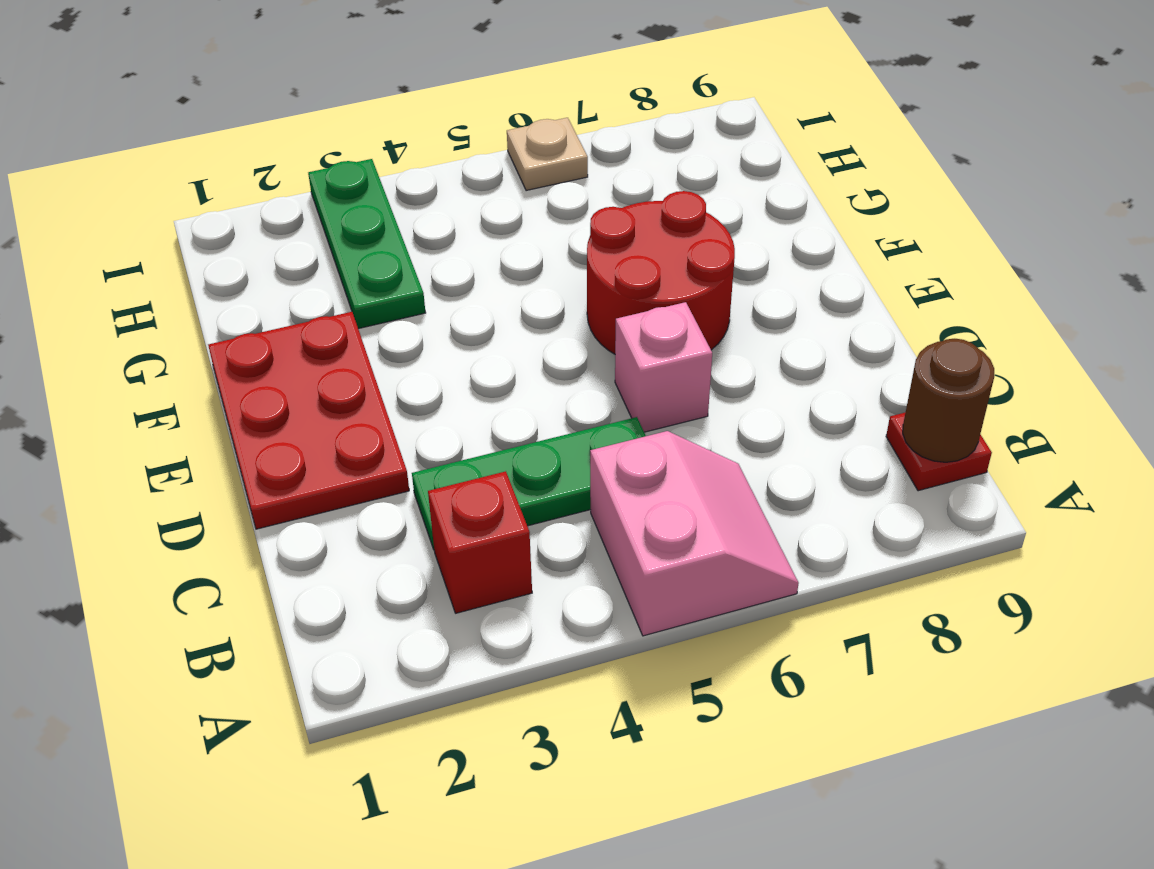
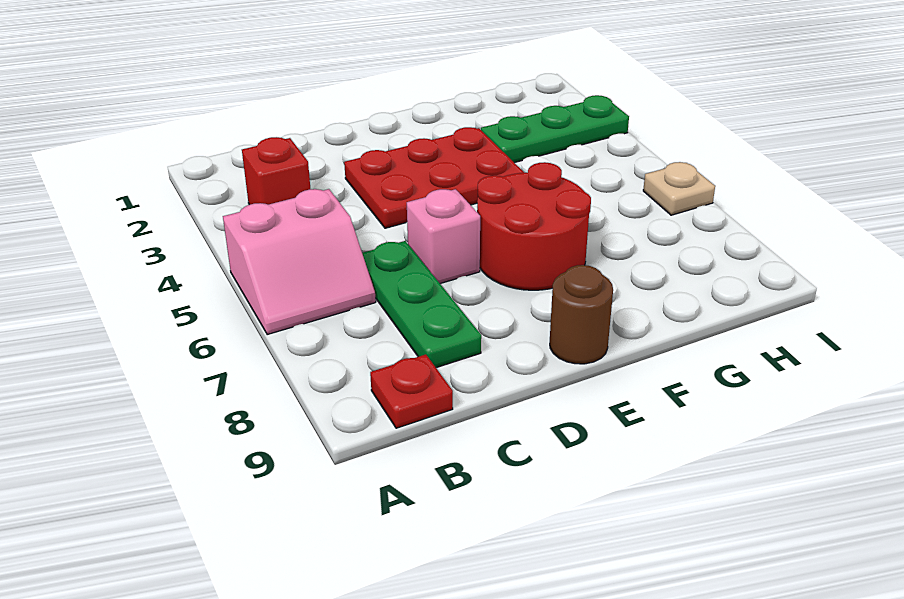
brown round brick B9 level 2 -> brown round brick E9 level 1
green plate C3:C5 level 1 -> green plate C6:C8 level 1
red plate D1:F2 level 1 -> red plate D3:F4 level 1

